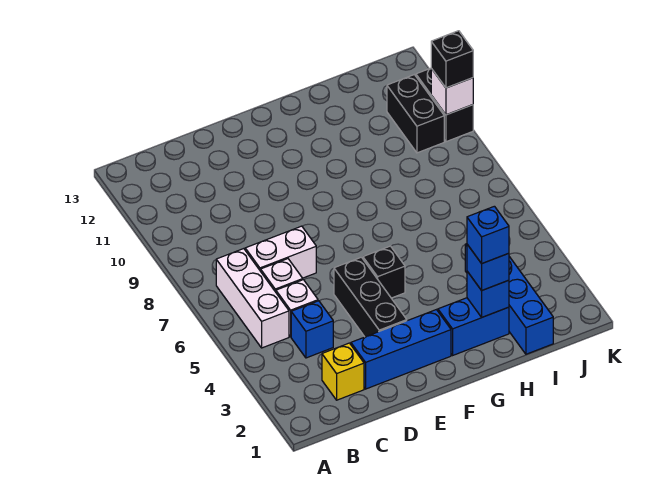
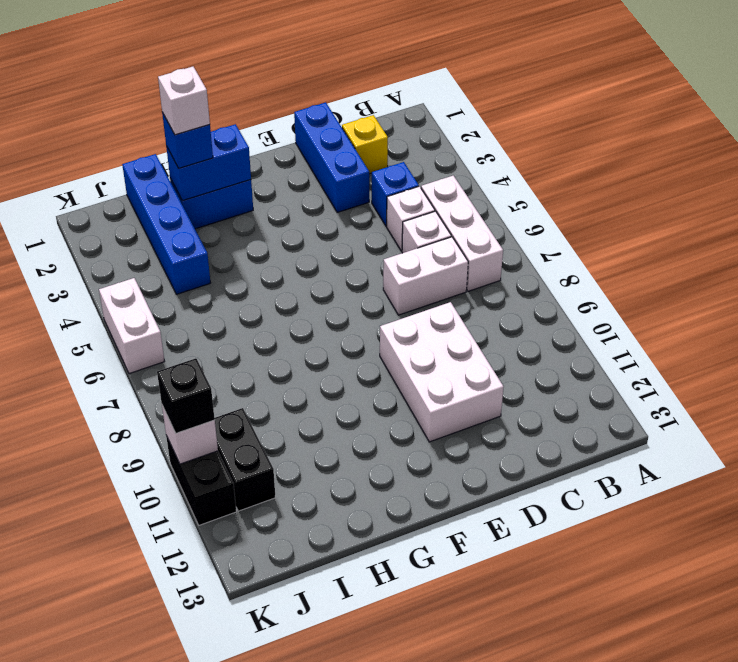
blue brick D2:F2 level 1 -> blue brick D1:D3 level 1
none -> white brick D9:E11 level 1
black brick E3:E5 level 1 -> none
black brick F5 level 1 -> none
blue brick H2 level 2 -> blue brick G2:H2 level 2
blue brick H2 level 4 -> white brick H2 level 4
none -> white brick K5:K6 level 1

